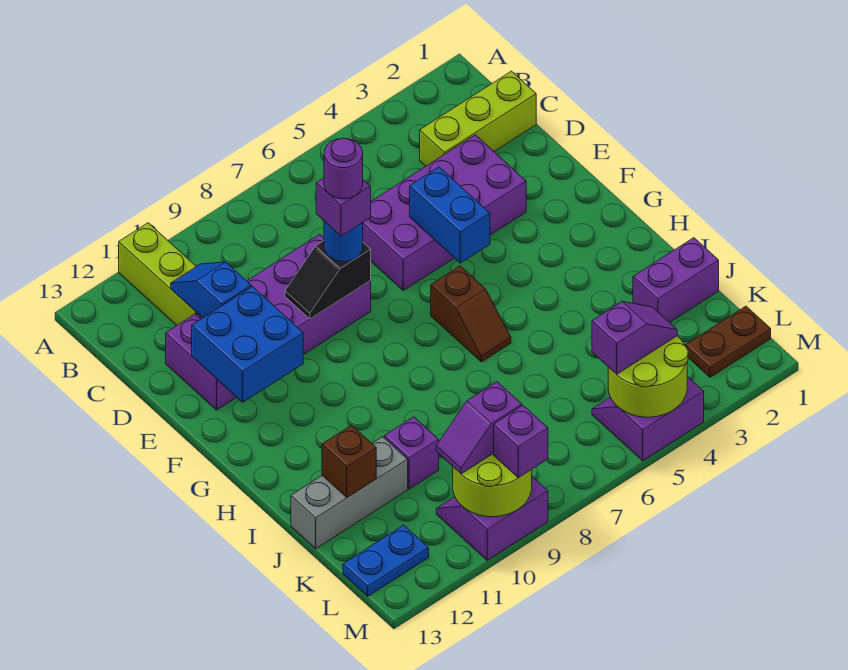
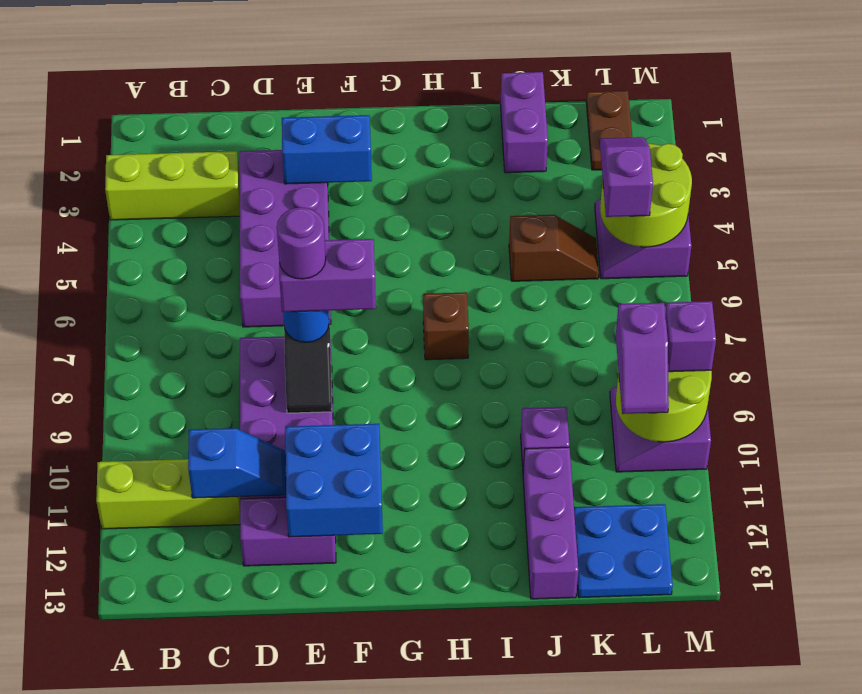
lime brick C1:C3 level 1 -> lime brick A3:C3 level 1
blue slope C11:D11 level 2 top D -> blue slope C11:D11 level 2 top C
blue brick E5:F5 level 2 -> blue brick E3:F3 level 2
purple brick E8 level 4 -> purple brick E8:F8 level 4
brown slope G6:H6 level 1 top G -> brown slope J5:K5 level 1 top J
grey brick J11:J13 level 1 -> purple brick J11:J13 level 1
brown brick J12 level 2 -> brown brick H7 level 1
blue plate L12:L13 level 1 -> blue plate K12:L13 level 1

